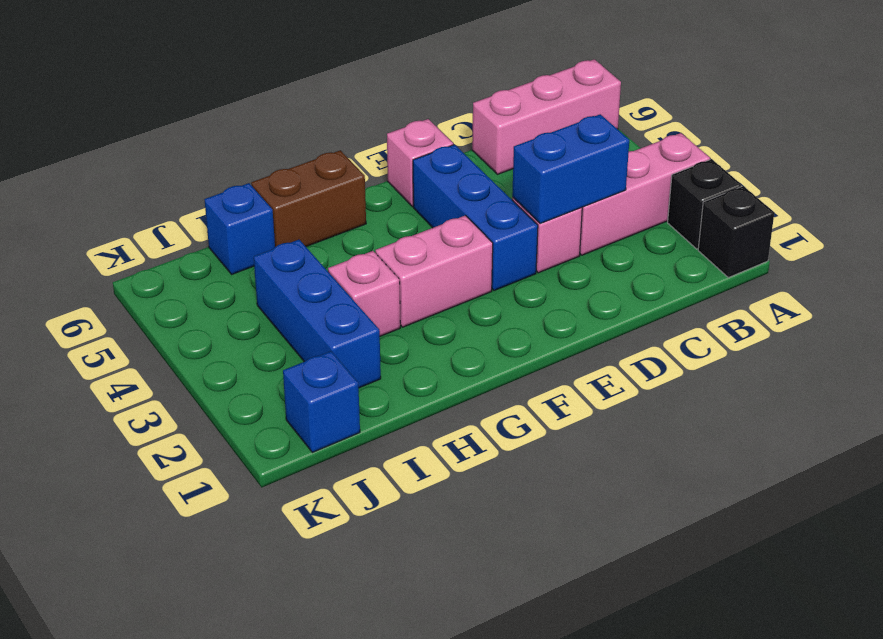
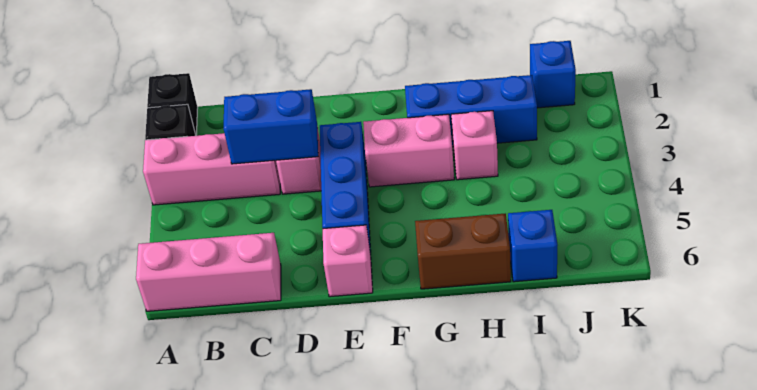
blue brick I2:I4 level 1 -> blue brick G2:I2 level 1

